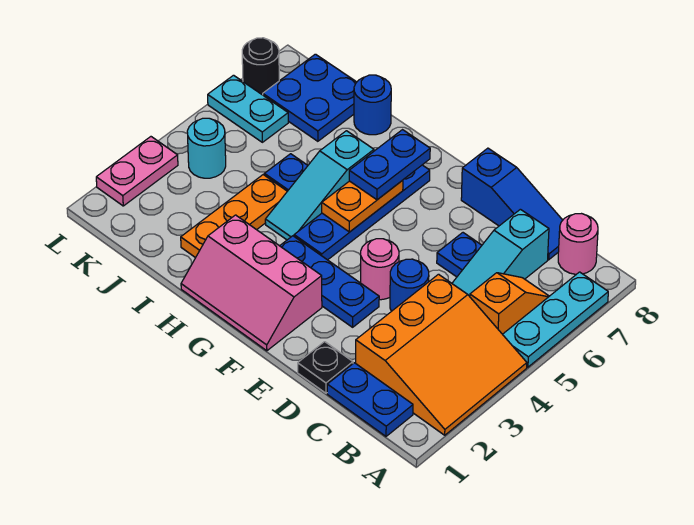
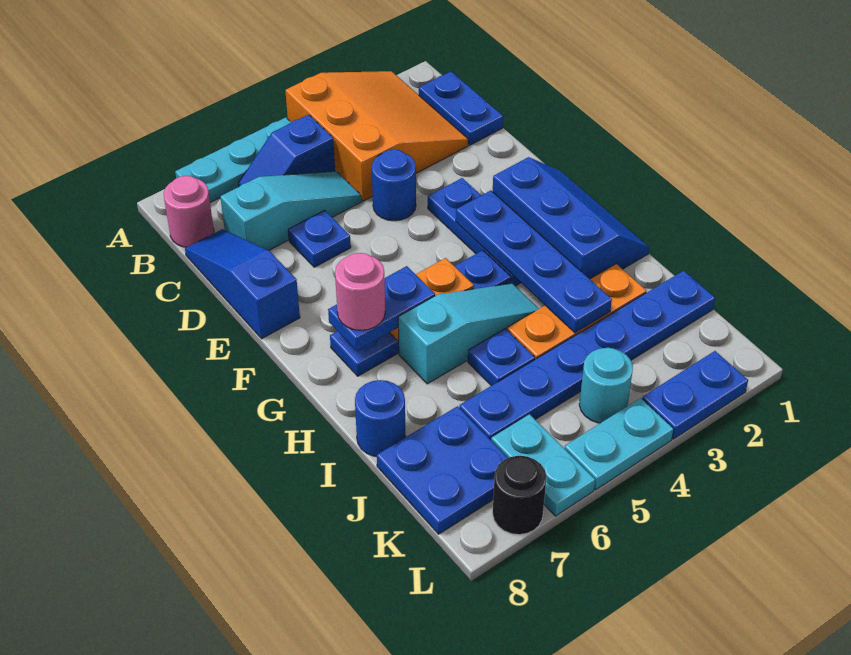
orange slope A2:C4 level 1 top C -> orange slope A2:C4 level 1 top 4
orange slope B5:B6 level 1 top 5 -> blue slope B5:B6 level 1 top 5
black plate D1 level 1 -> none
pink round brick E4 level 1 -> pink round brick G7 level 4
pink slope F1:H2 level 1 top 2 -> blue slope F1:H2 level 1 top 2
none -> blue plate F3:I3 level 2
none -> blue plate J1:J6 level 1
pink plate L2:L3 level 1 -> blue plate L2:L3 level 1
none -> cyan plate L4:L5 level 1

